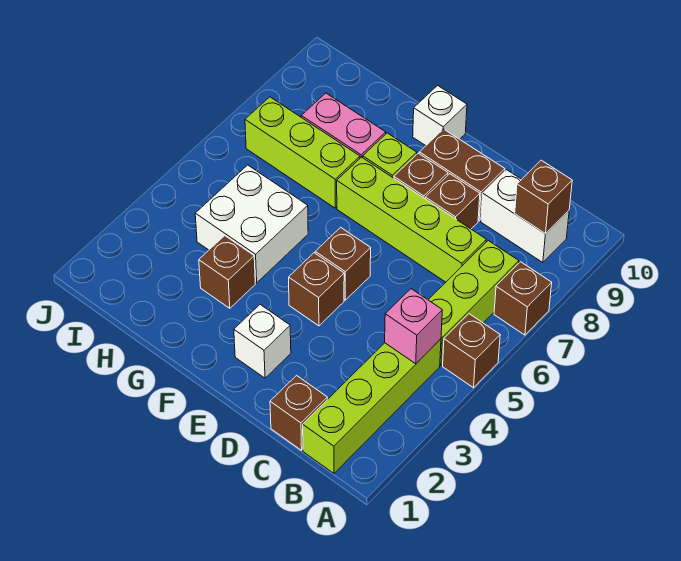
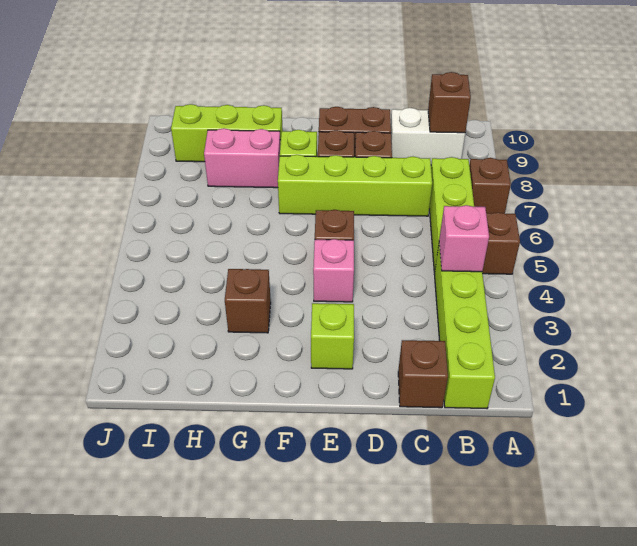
white brick E2 level 1 -> lime brick E2 level 1
brown brick E4 level 1 -> pink brick E4 level 1
white brick F10 level 1 -> none
white brick G4:H5 level 1 -> none
lime brick G7:I7 level 1 -> lime brick G9:I9 level 1

